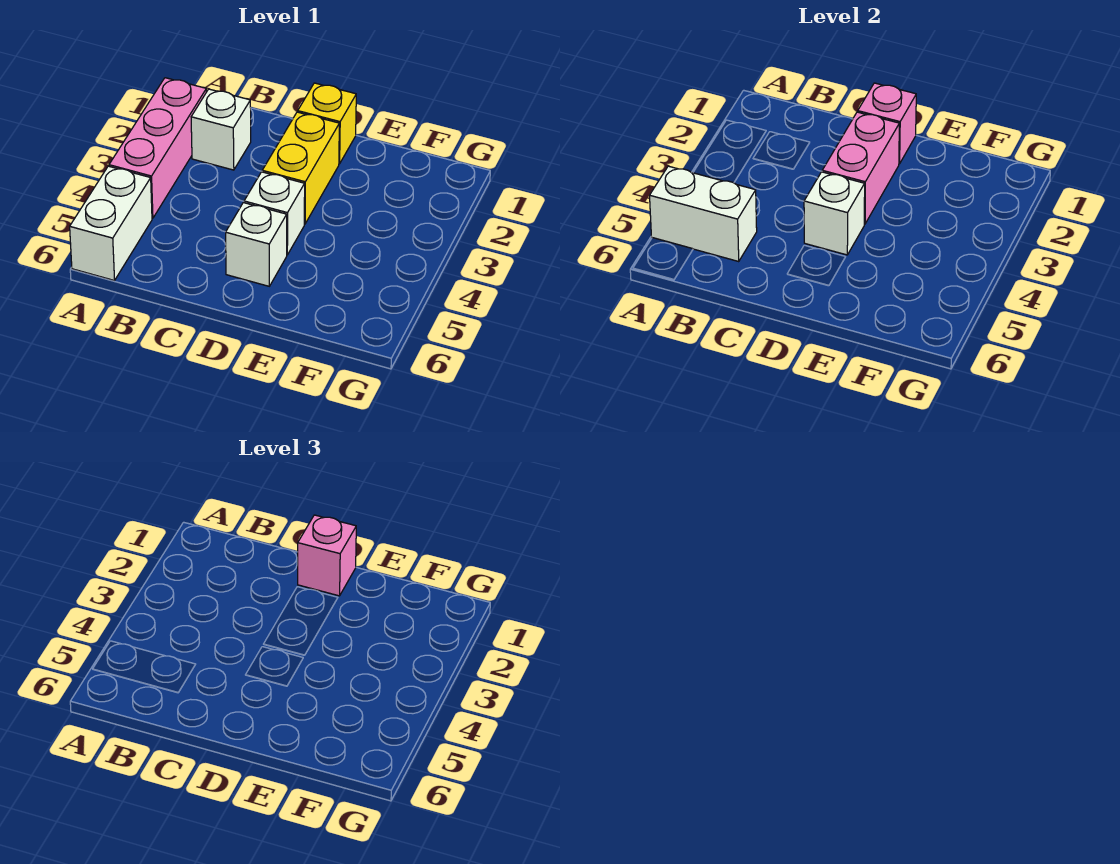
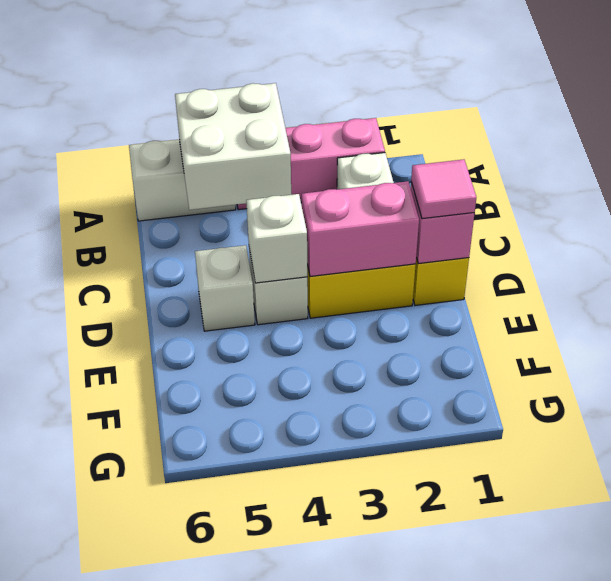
white brick A5:B5 level 2 -> white brick A4:B5 level 2
pink brick D1 level 3 -> pink tile D1 level 3

